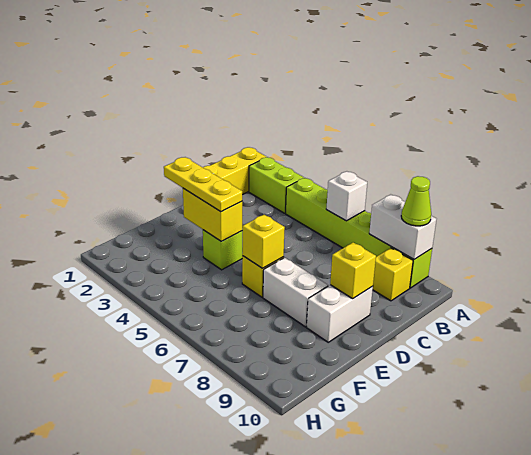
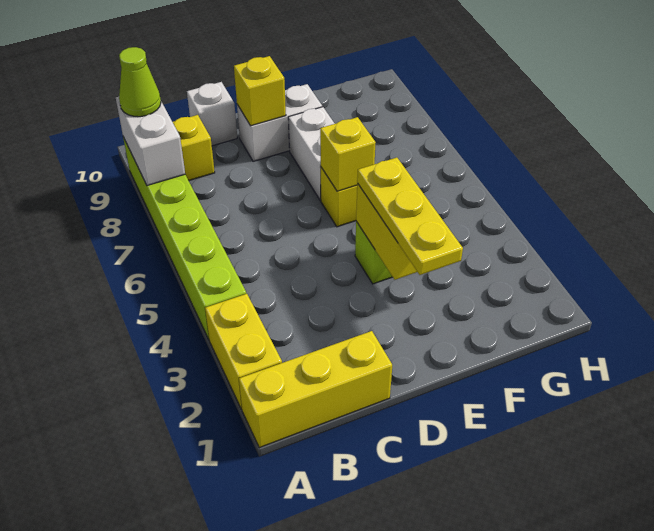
lime brick A2:A3 level 1 -> yellow brick A2:A3 level 1
white brick A6 level 2 -> white brick C10 level 1

